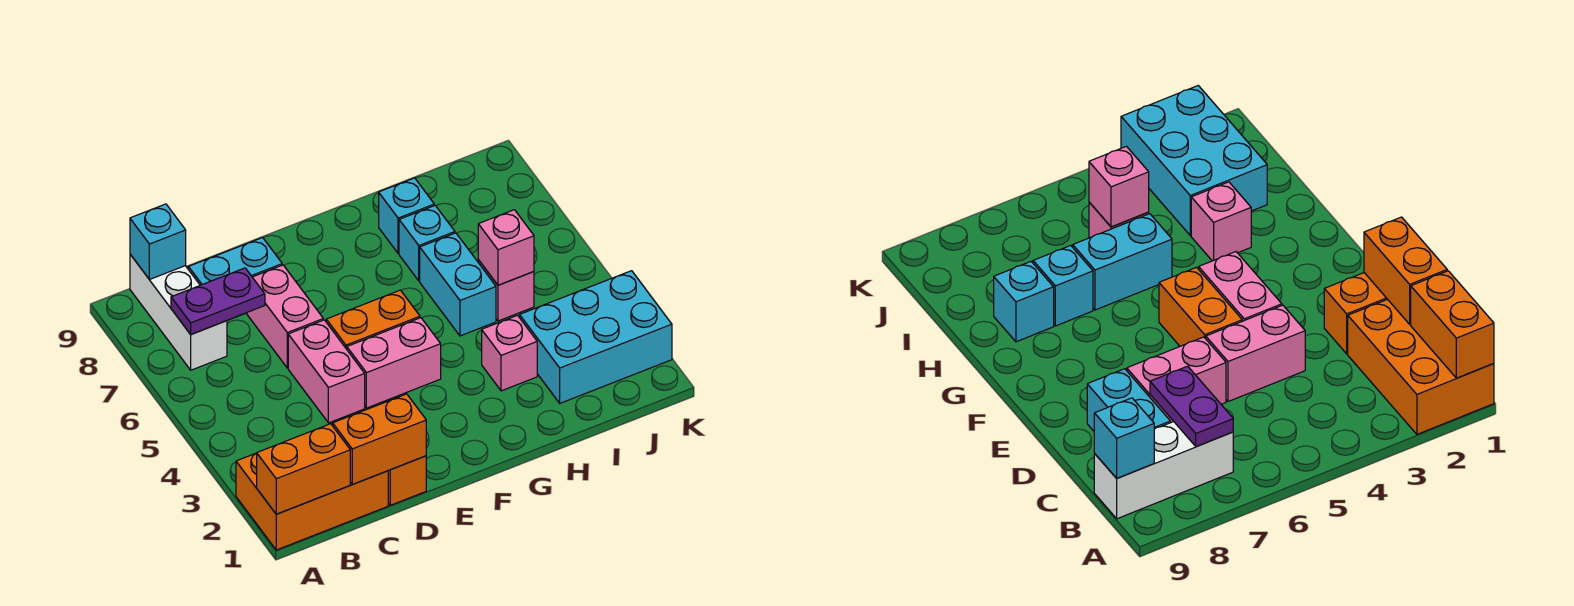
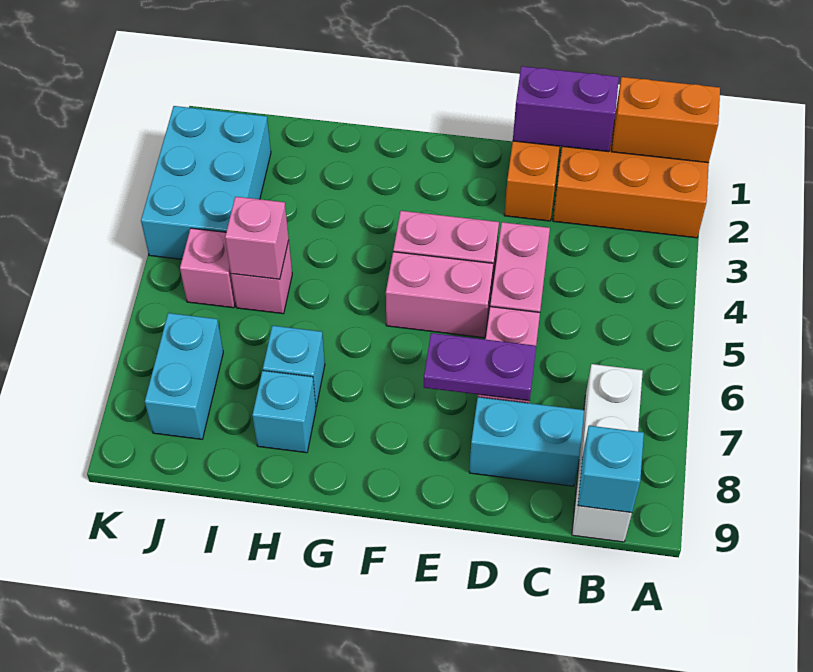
purple plate B7:C7 level 2 -> purple plate D7:E7 level 2
orange brick C1:D1 level 2 -> purple brick C1:D1 level 2
orange brick E5:F5 level 1 -> pink brick E5:F5 level 1
pink brick H3 level 1 -> pink brick J5 level 1
cyan brick H5:H6 level 1 -> cyan brick J7:J8 level 1
cyan brick I2:K3 level 1 -> cyan brick J2:K4 level 1

